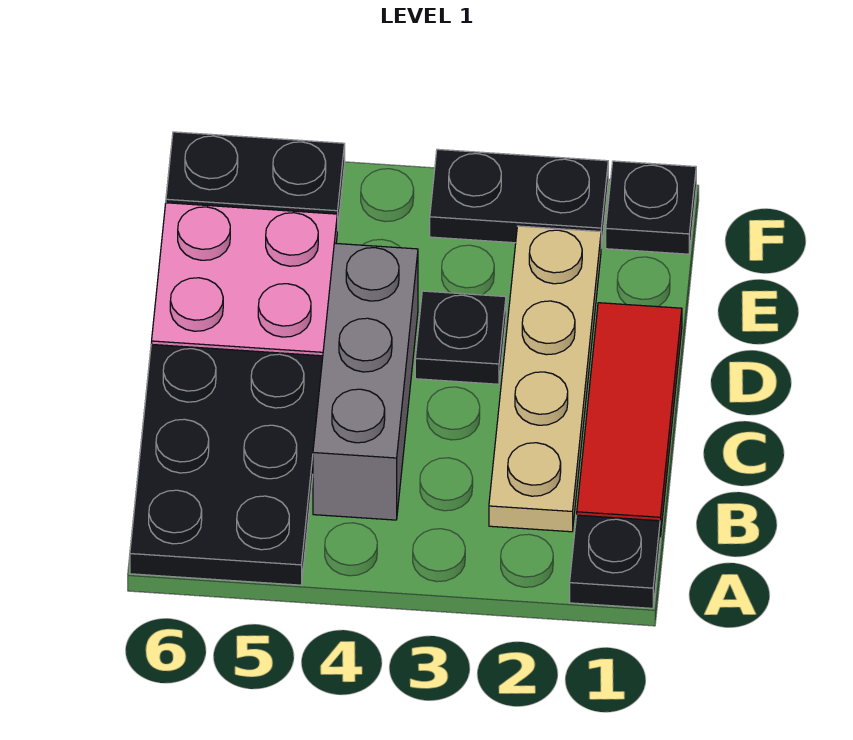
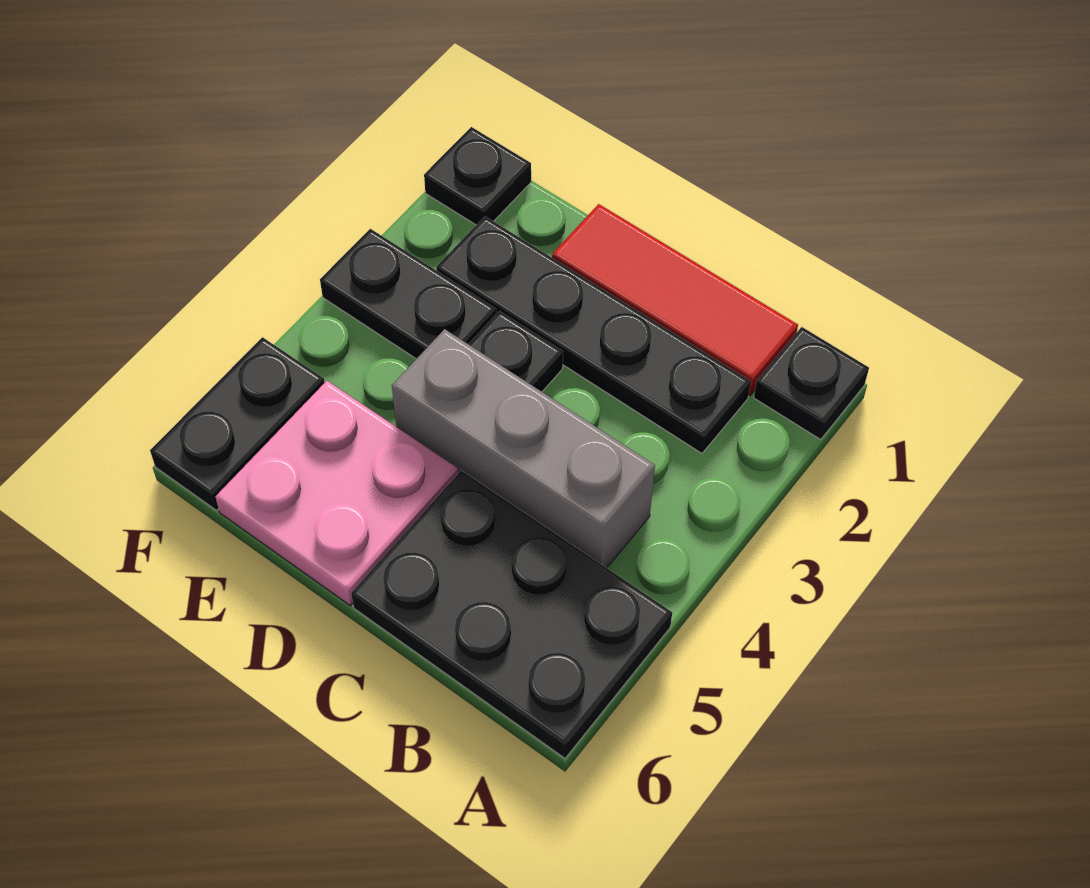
tan plate B2:E2 level 1 -> black plate B2:E2 level 1
black plate F2:F3 level 1 -> black plate E3:F3 level 1

